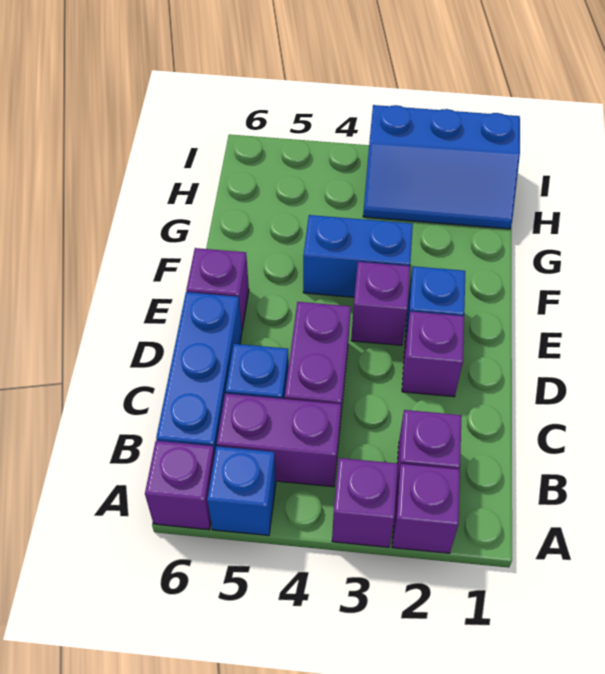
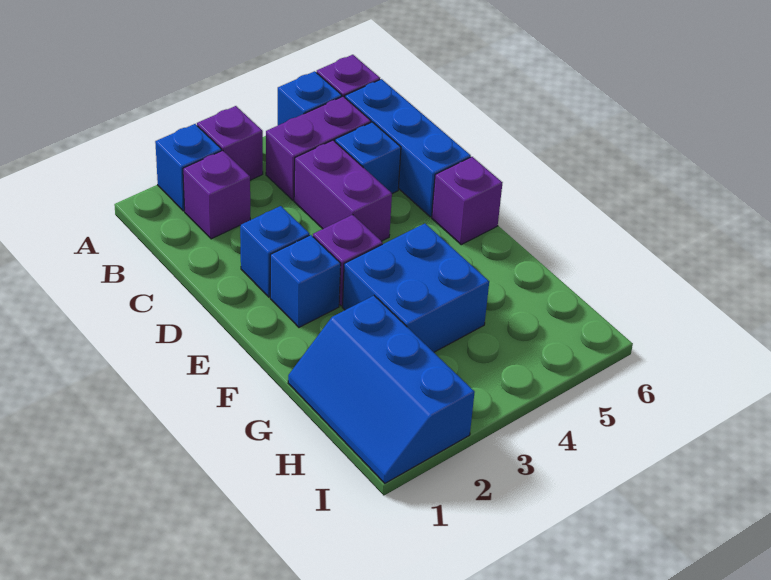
purple brick A2 level 1 -> blue brick A2 level 1
purple brick D2 level 1 -> blue brick D2 level 1
blue brick F3:F4 level 1 -> blue brick F3:G4 level 1
blue slope H1:I3 level 1 top I -> blue slope G1:I2 level 1 top 2

